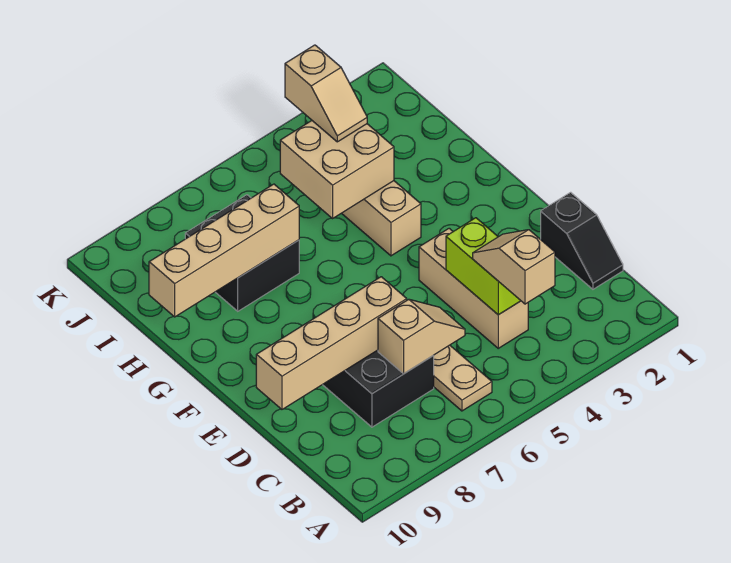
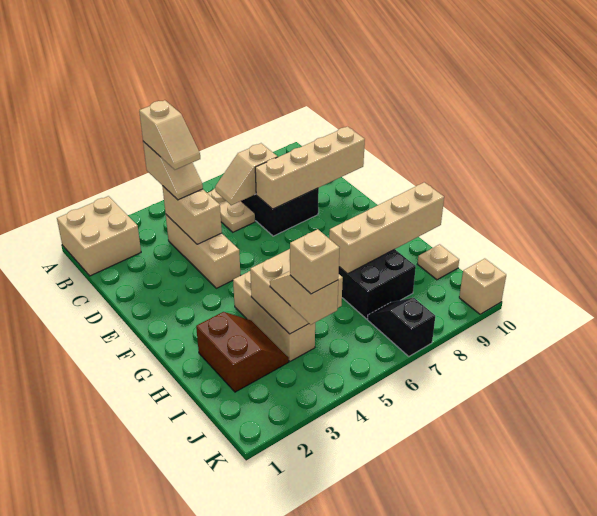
none -> tan brick A1:B2 level 1
none -> tan slope B4:C4 level 4 top B
black slope C1:D1 level 1 top D -> black slope J7:K7 level 1 top K
lime brick C4:D4 level 2 -> tan brick C4:D4 level 2
none -> brown slope H2:I3 level 1 top 2
none -> tan plate I10 level 1
none -> tan brick J4 level 4
none -> tan brick K10 level 1

